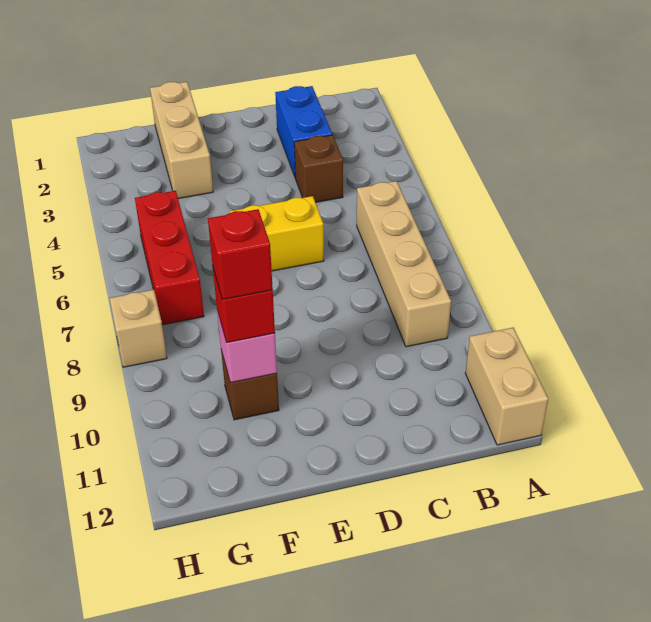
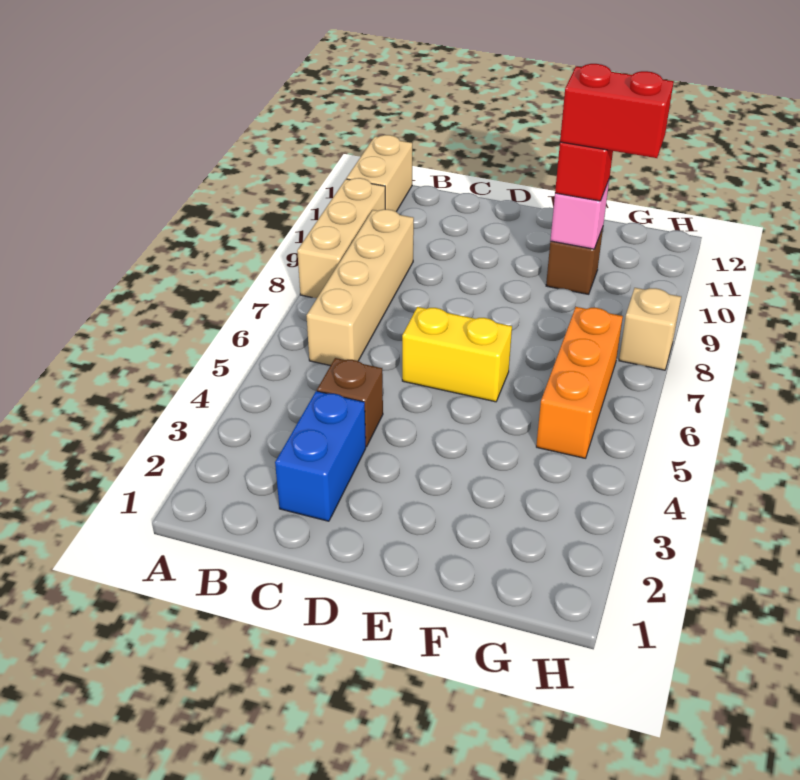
tan brick F1:F3 level 1 -> tan brick A8:A10 level 1
red brick F10 level 4 -> red brick F10:G10 level 4
red brick G5:G7 level 1 -> orange brick G5:G7 level 1

